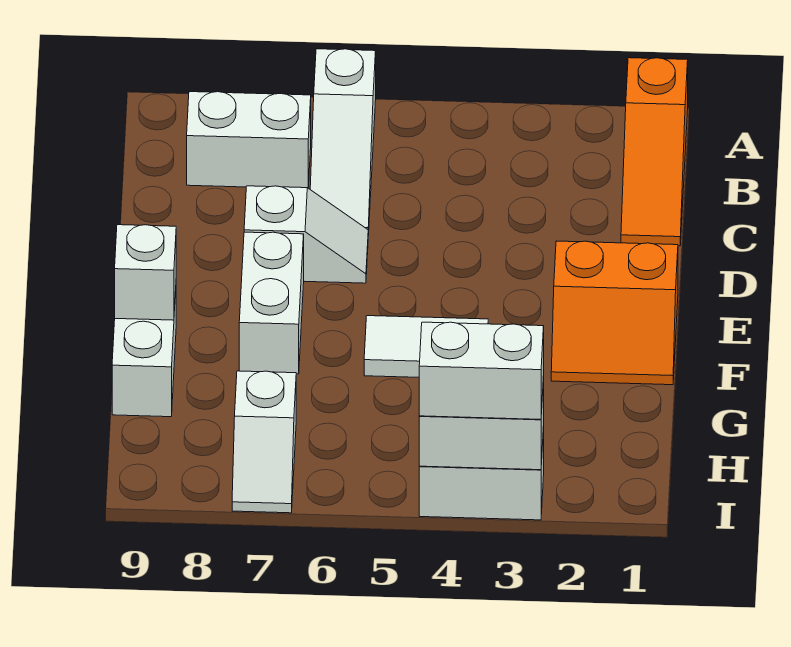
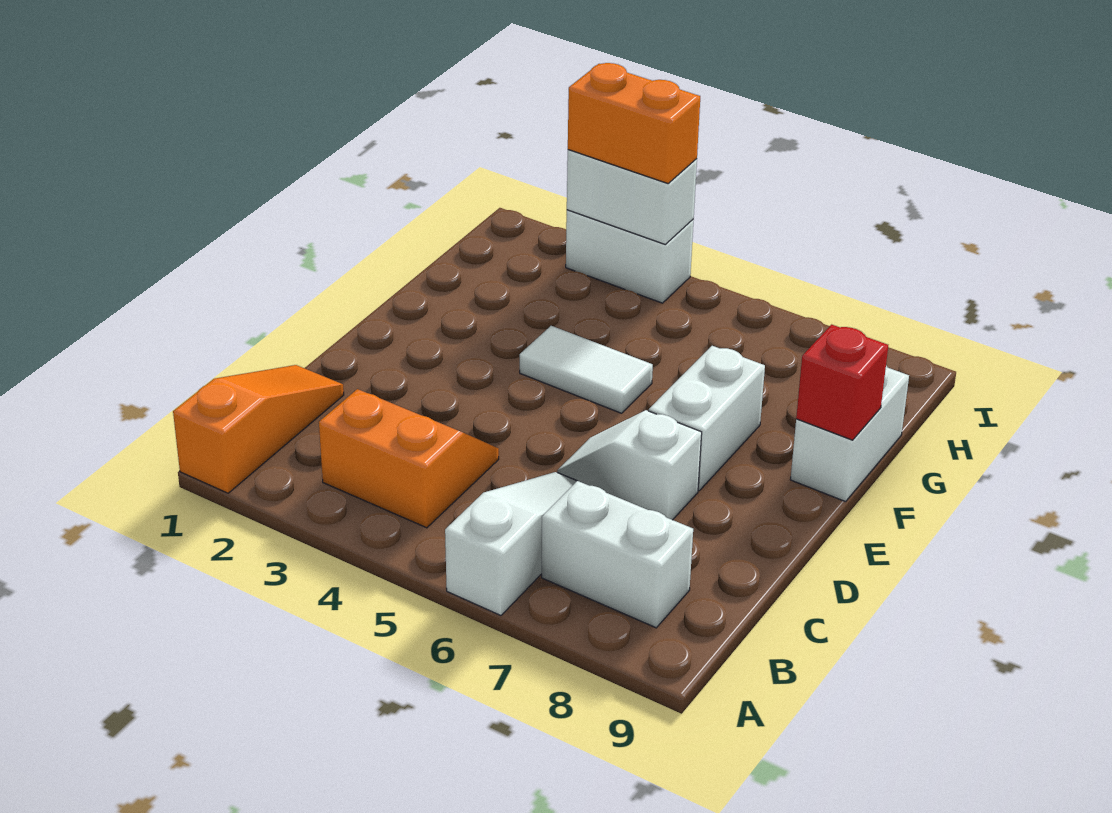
orange slope E1:F2 level 1 top E -> orange slope B3:C4 level 1 top B
white brick F9 level 2 -> red brick F9 level 2
white slope H7:I7 level 1 top H -> none
white brick I3:I4 level 3 -> orange brick I3:I4 level 3

